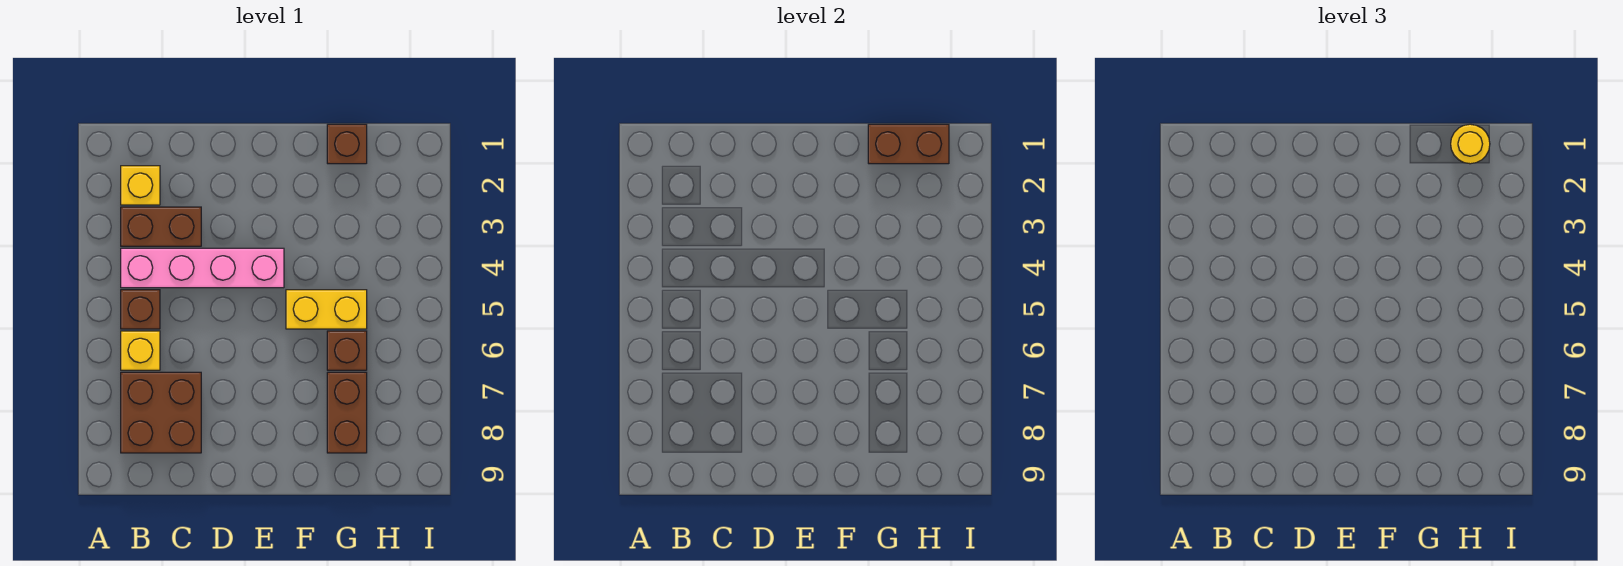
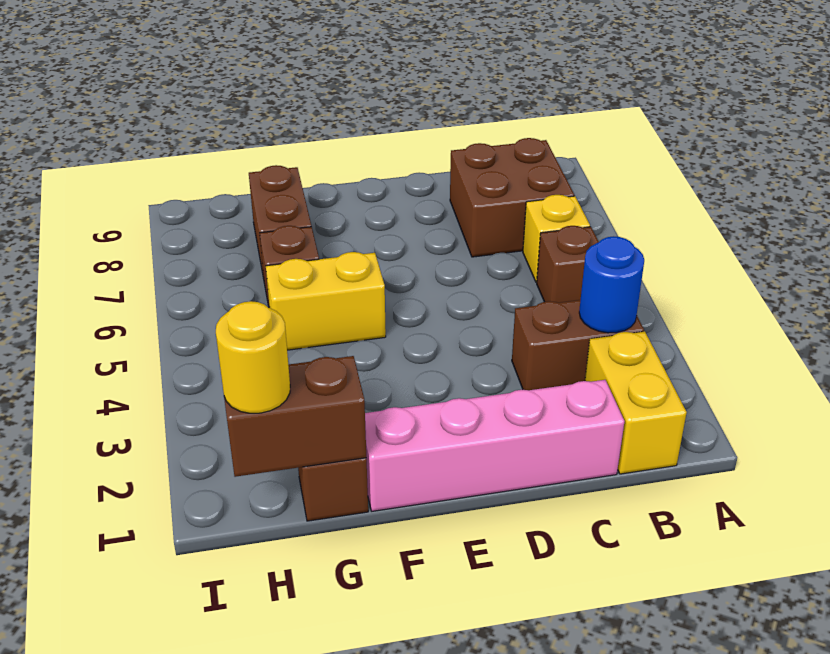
yellow brick B2 level 1 -> yellow brick B1:B2 level 1
none -> blue round brick B3 level 2
pink brick B4:E4 level 1 -> pink brick C1:F1 level 1

